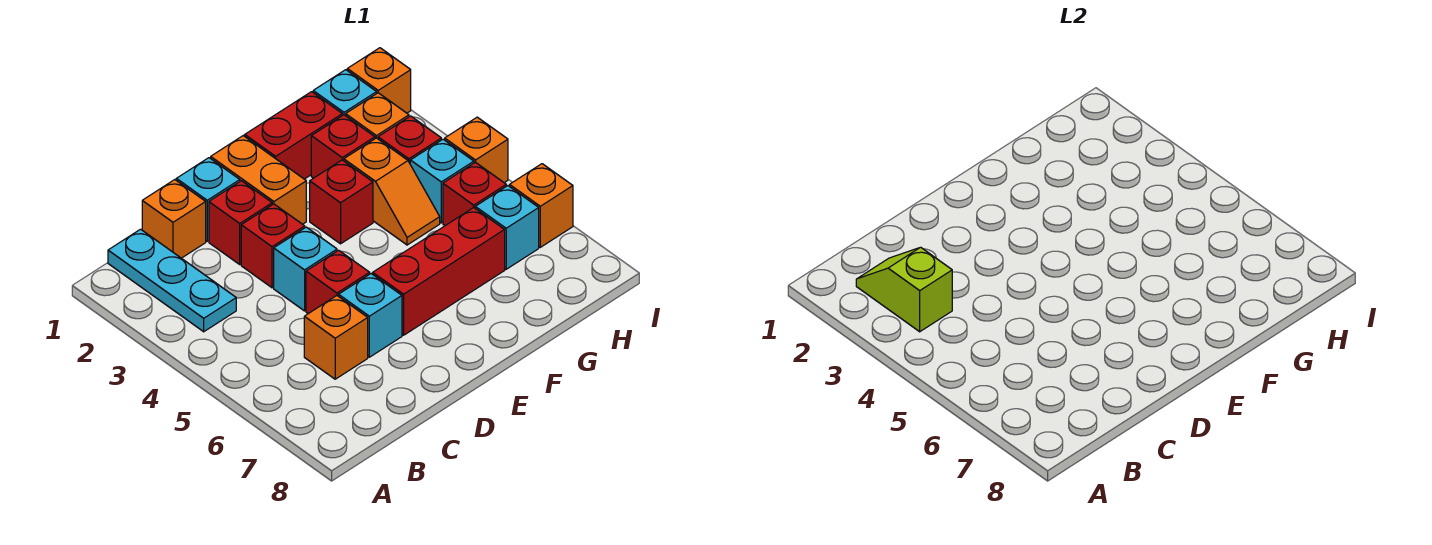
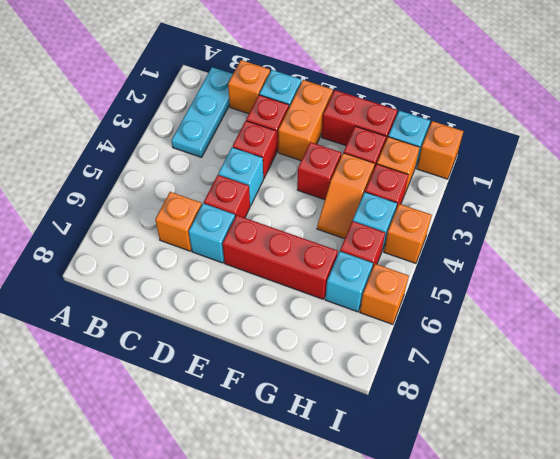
lime slope B2:B3 level 2 top 3 -> none

